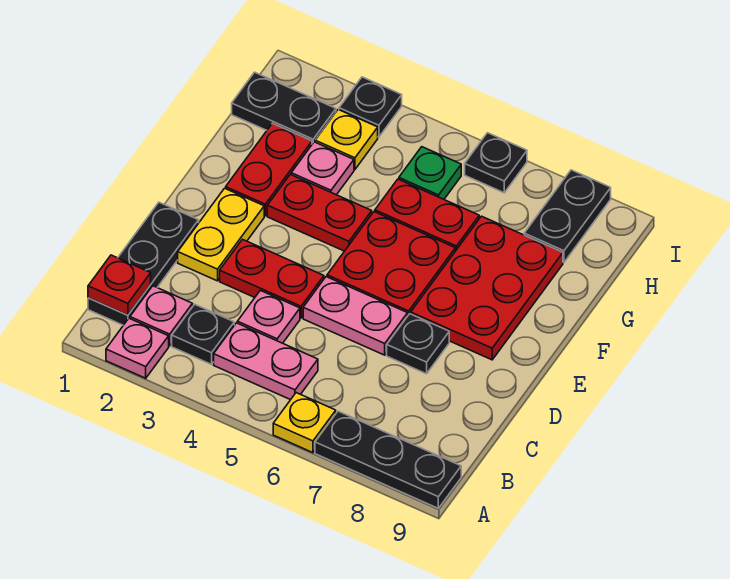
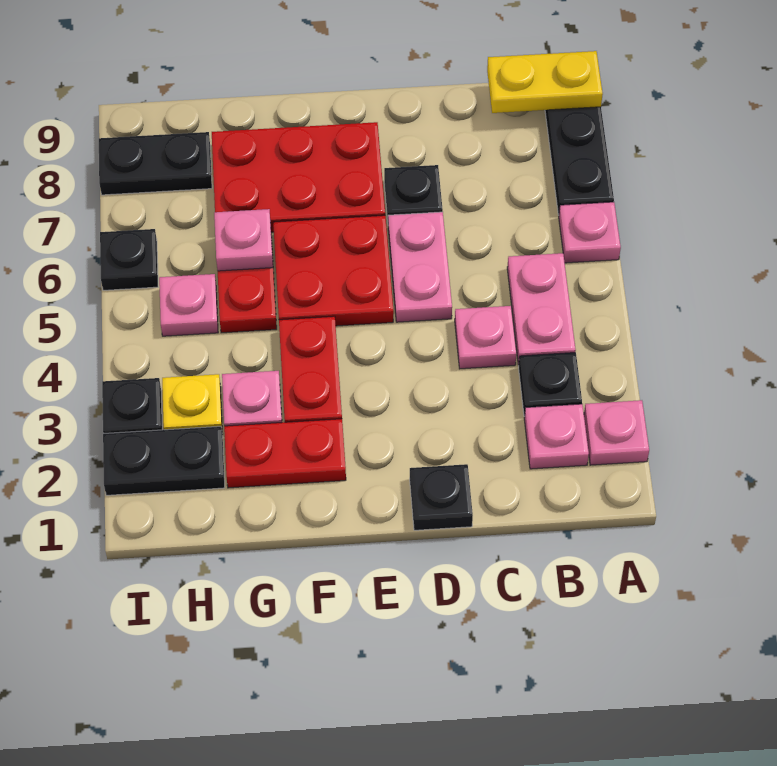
yellow plate A6 level 1 -> pink plate A6 level 1
black plate B1:D1 level 1 -> black plate D1 level 1
red plate B1 level 2 -> none
yellow plate D2:E2 level 1 -> yellow plate A9:B9 level 2
red plate D3:D4 level 1 -> none
none -> pink plate G6 level 2
black plate H1:H2 level 1 -> black plate H2:I2 level 1
green plate H5 level 1 -> pink plate H5 level 1

